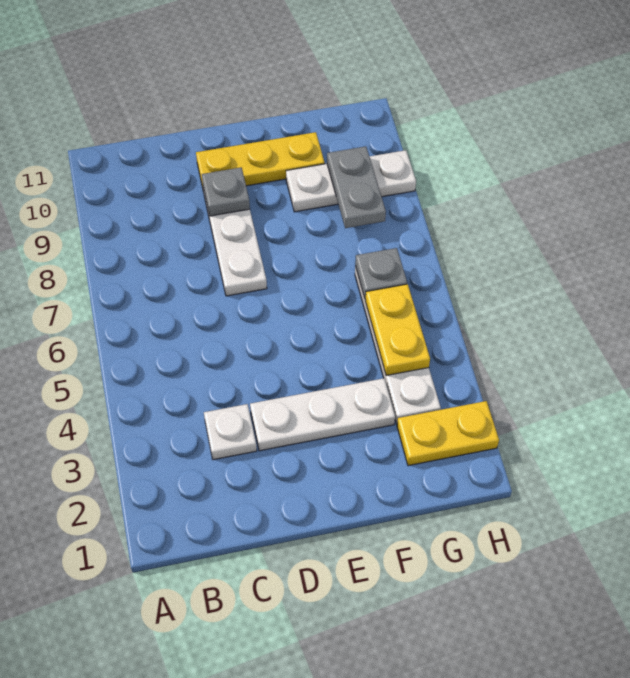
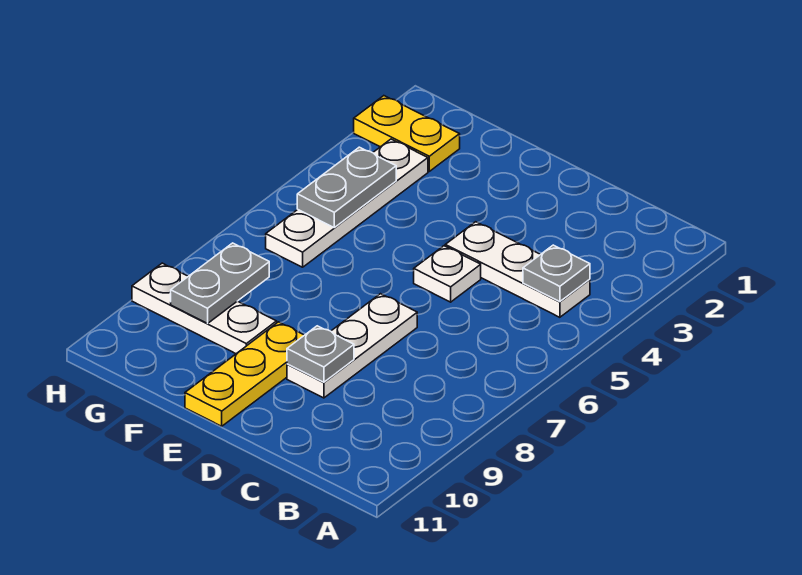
white plate C3 level 1 -> white plate D5 level 1
white plate D3:F3 level 1 -> white plate B4:D4 level 1
yellow plate D10:F10 level 1 -> yellow plate E9:E11 level 1
yellow plate G4:G5 level 2 -> grey plate G4:G5 level 2
grey plate G6 level 2 -> grey plate B4 level 2

